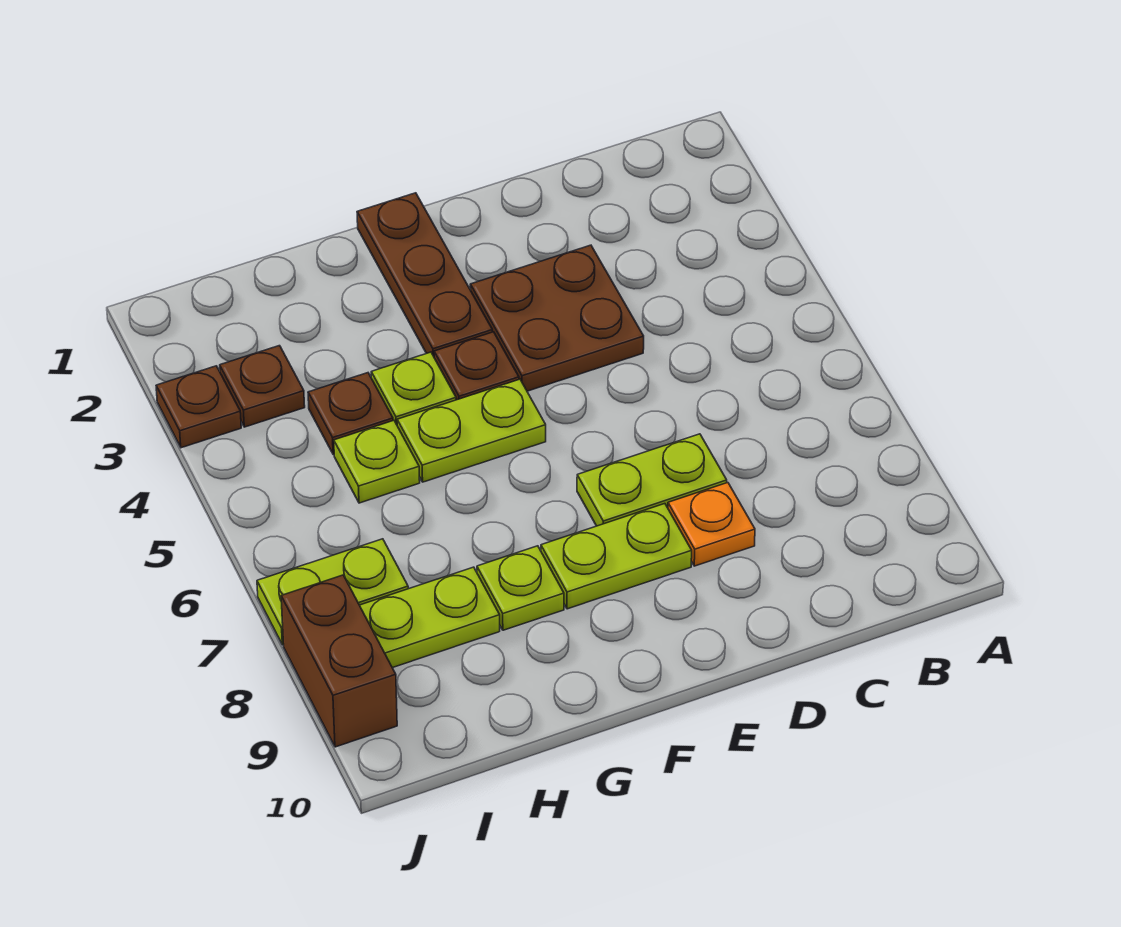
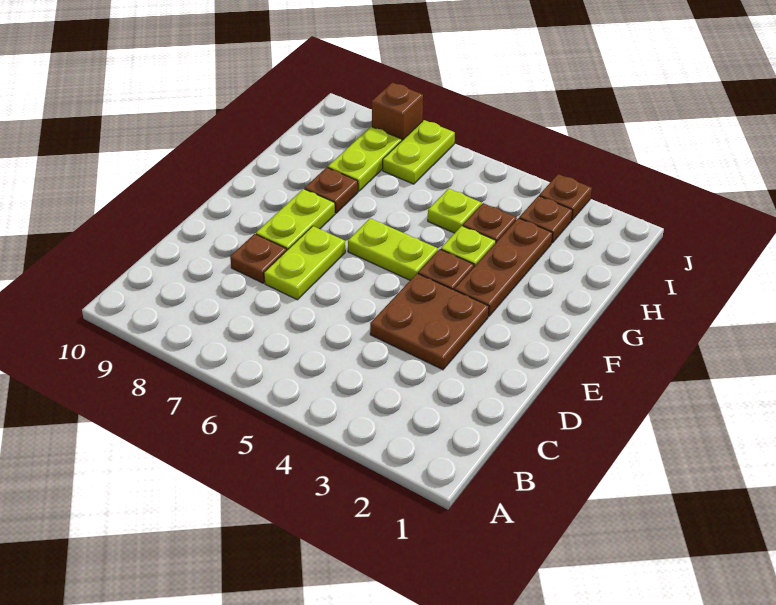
orange plate D8 level 1 -> brown plate D8 level 1
brown plate F1:F3 level 1 -> brown plate F3:H3 level 1
lime plate F5:G5 level 1 -> lime plate F5:F6 level 1
lime plate G8 level 1 -> brown plate G8 level 1
brown brick J8:J9 level 1 -> brown brick J8 level 1

